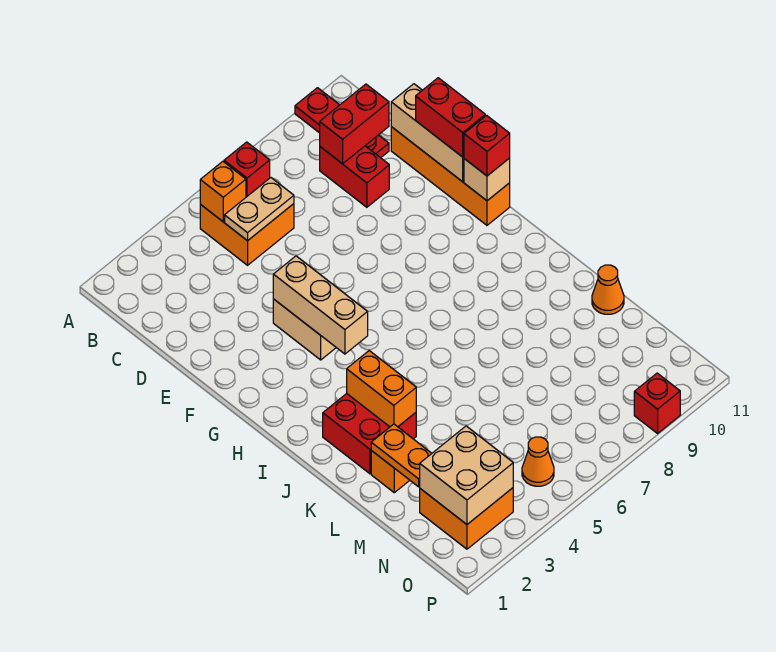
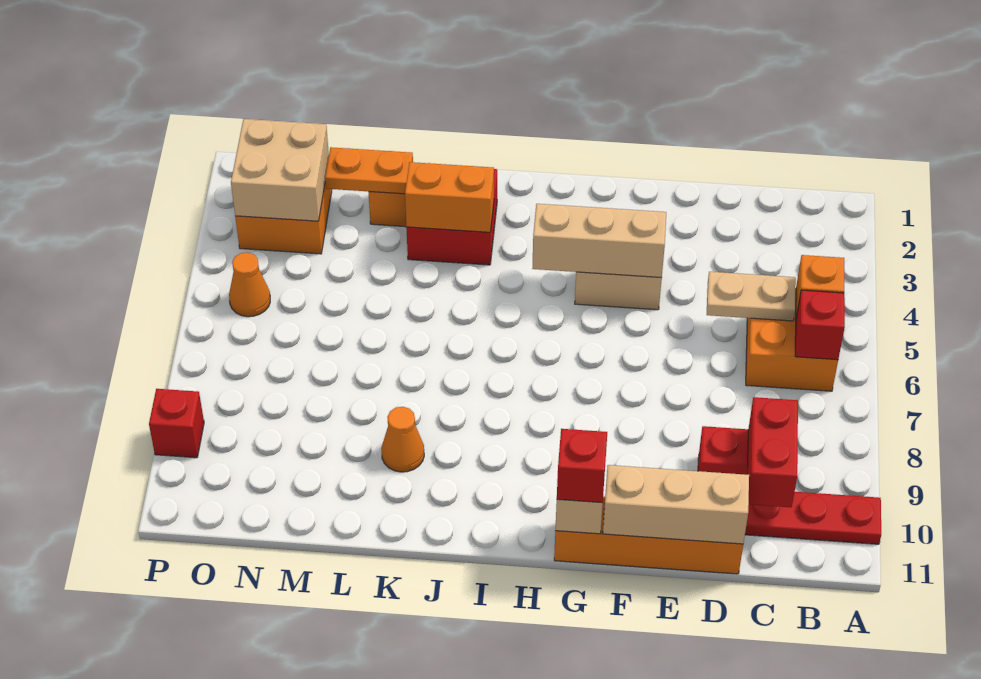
tan plate C5:C6 level 2 -> tan plate C5:D5 level 2
red brick E11:F11 level 3 -> none
orange cone L11 level 1 -> orange cone K9 level 1

